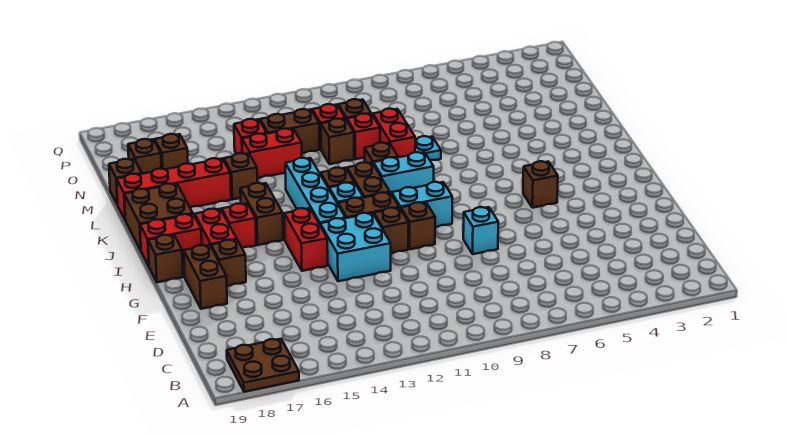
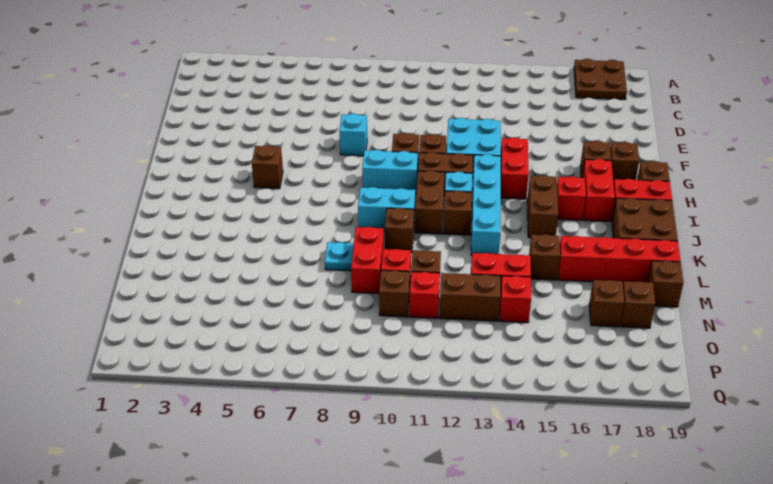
brown brick F18:G18 level 1 -> brown brick G18 level 1

